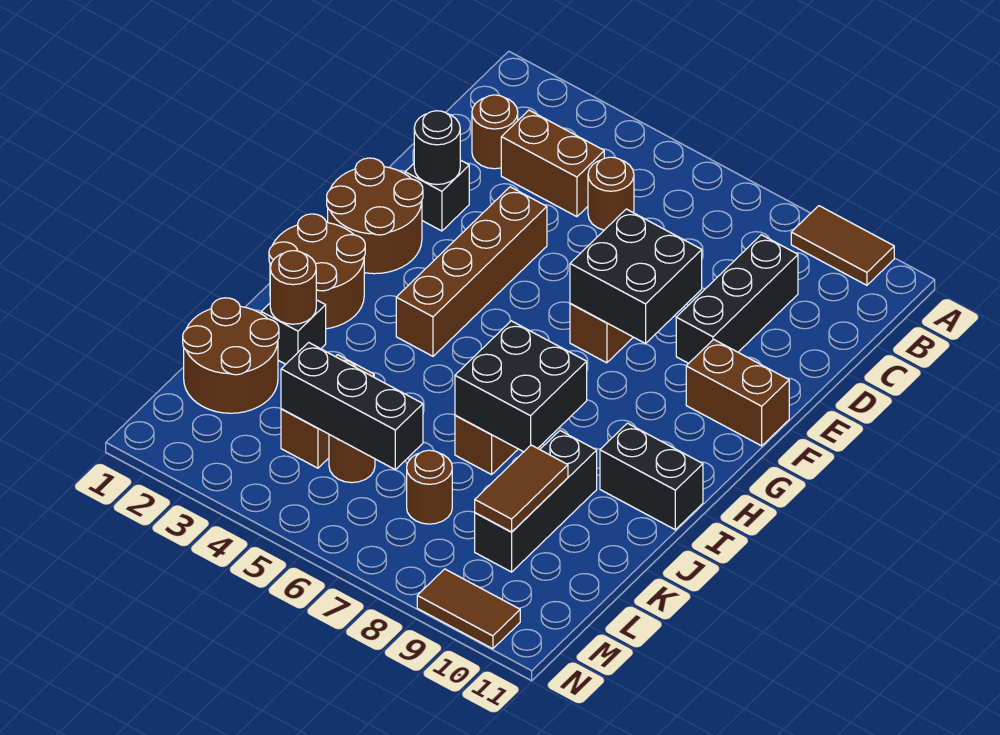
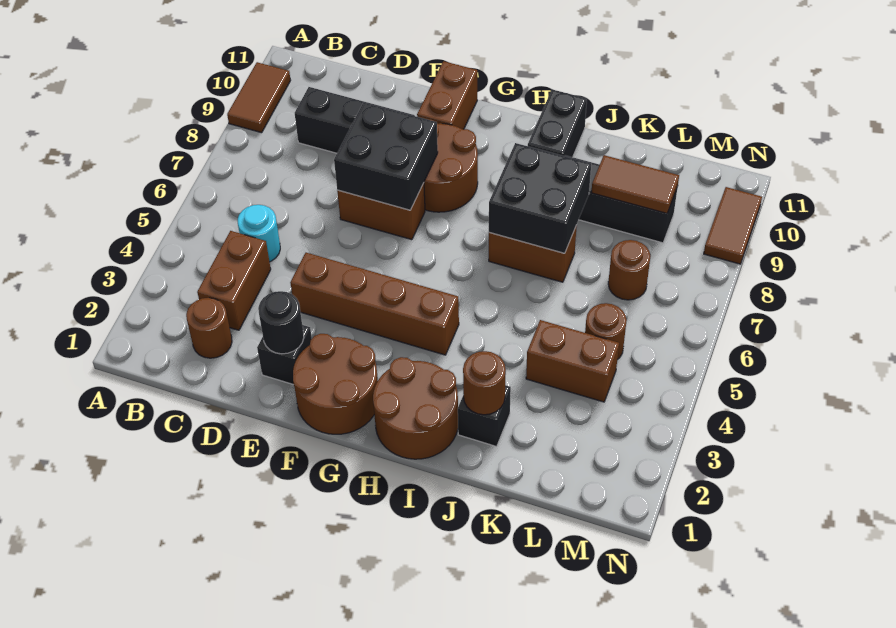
brown round brick C5 level 1 -> cyan round brick C5 level 1
brown round brick K1:L2 level 1 -> brown round brick F8:G9 level 1
black brick L4:L6 level 2 -> none

